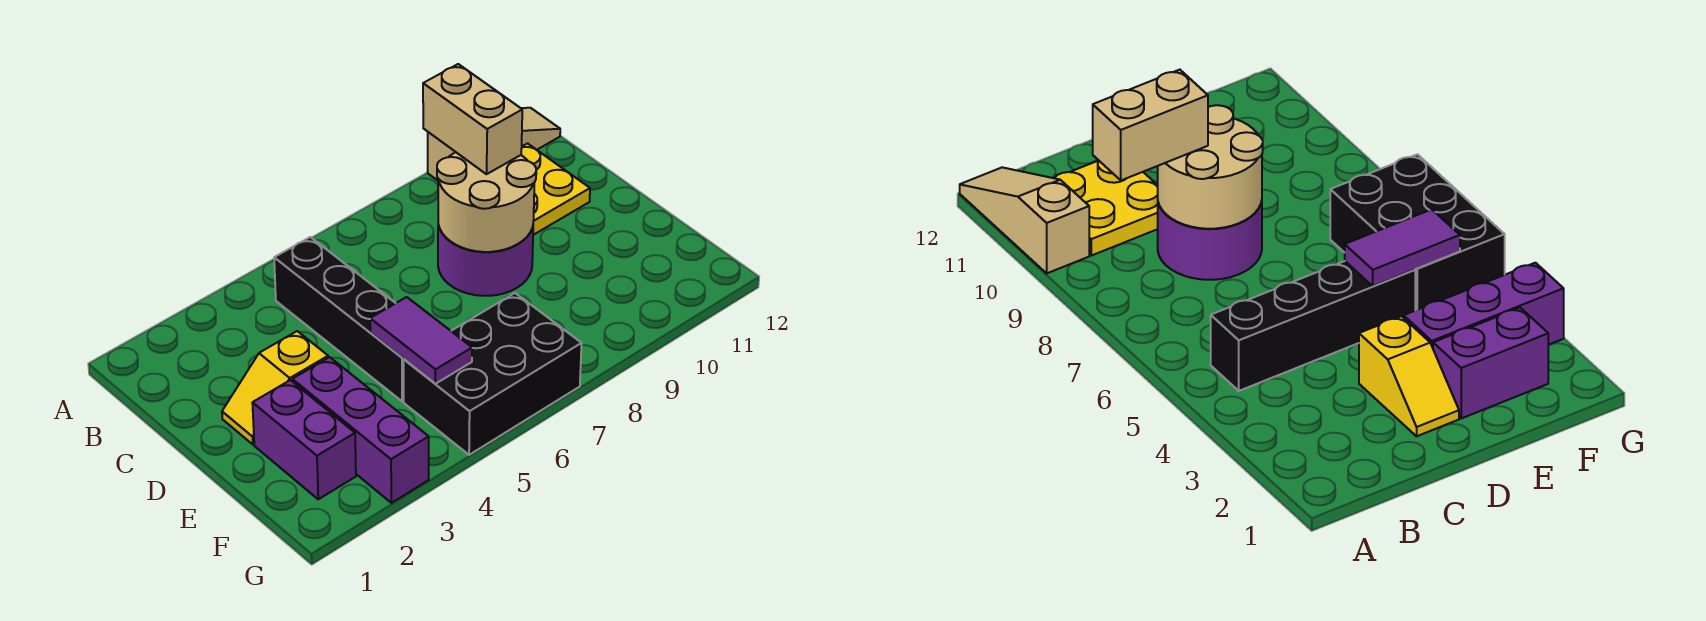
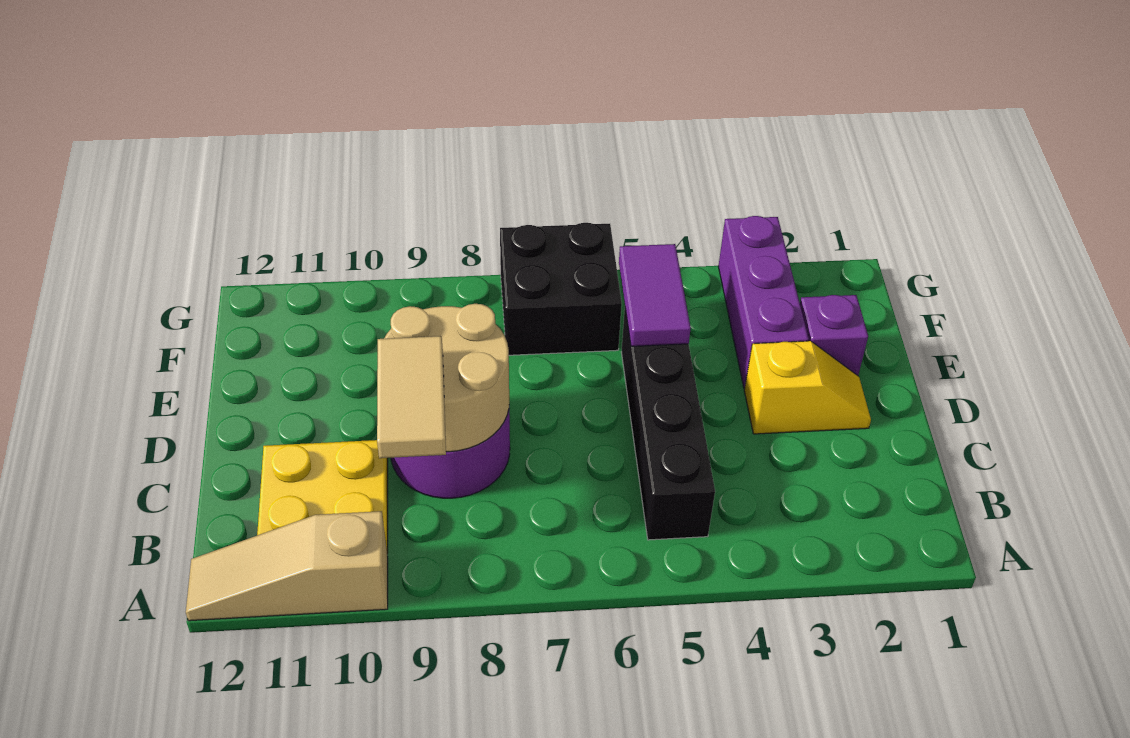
tan brick B9:C9 level 3 -> tan tile B9:C9 level 3
purple brick E2:F2 level 1 -> purple brick E2 level 1
black brick F5:G7 level 1 -> black brick F6:G7 level 1

